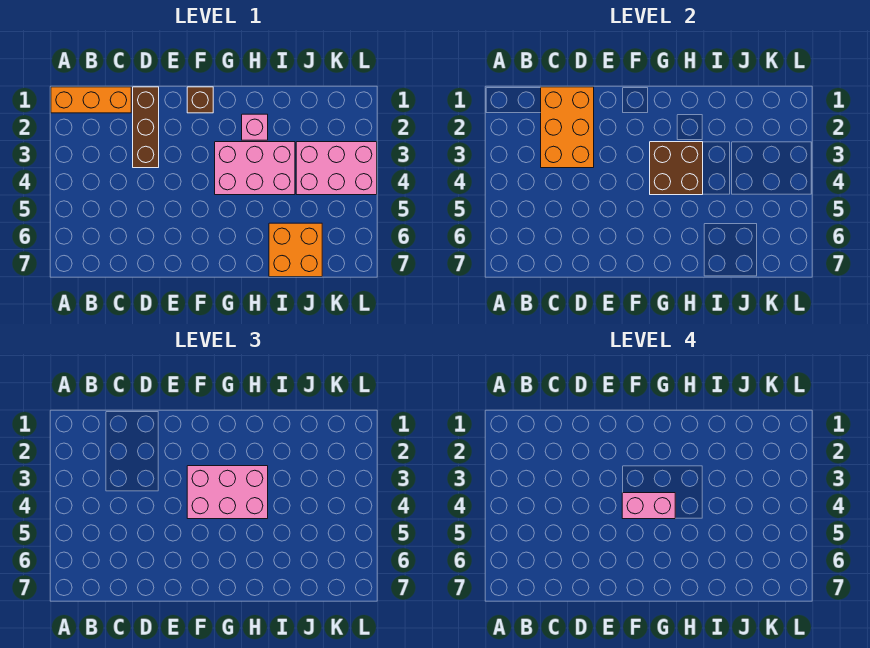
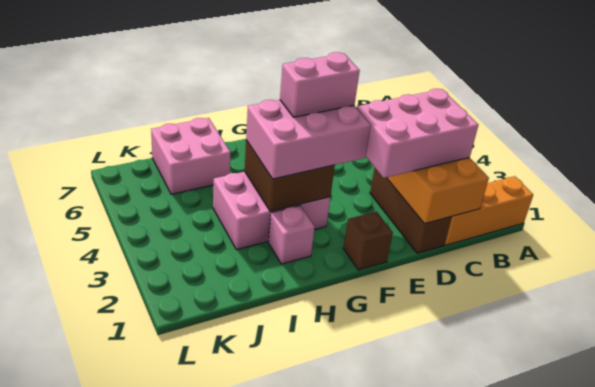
orange brick I6:J7 level 1 -> pink brick I6:J7 level 1
pink brick J3:L4 level 1 -> pink brick C2:E3 level 3

